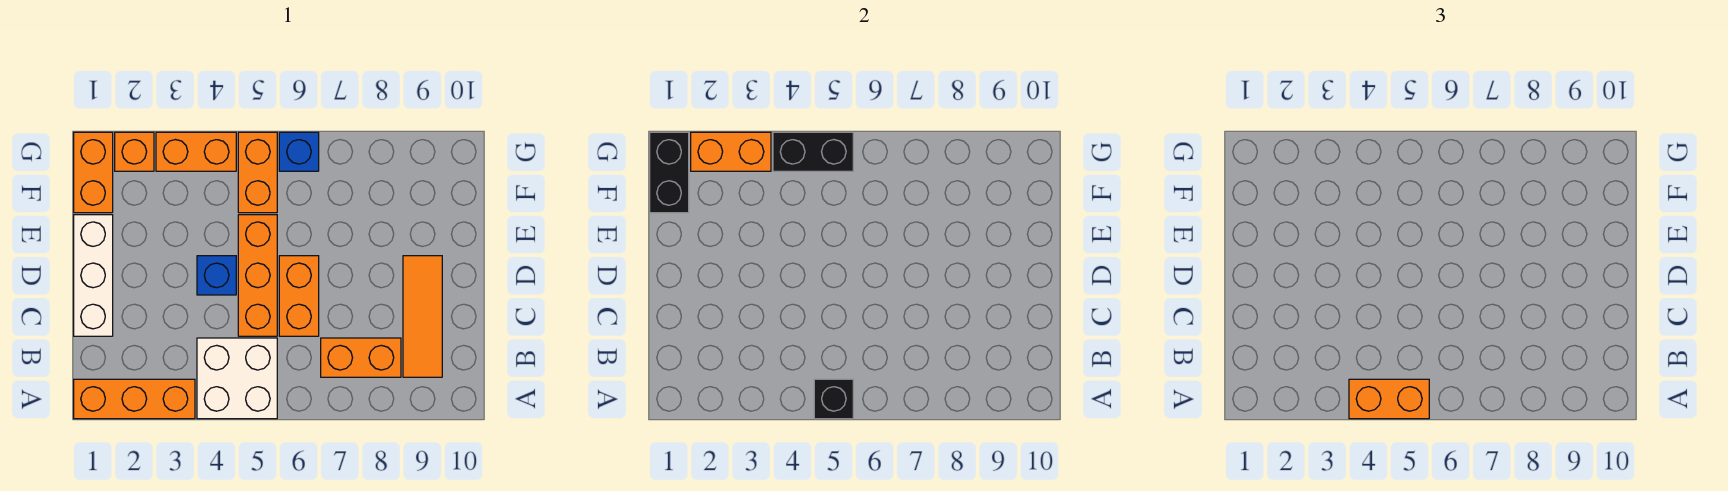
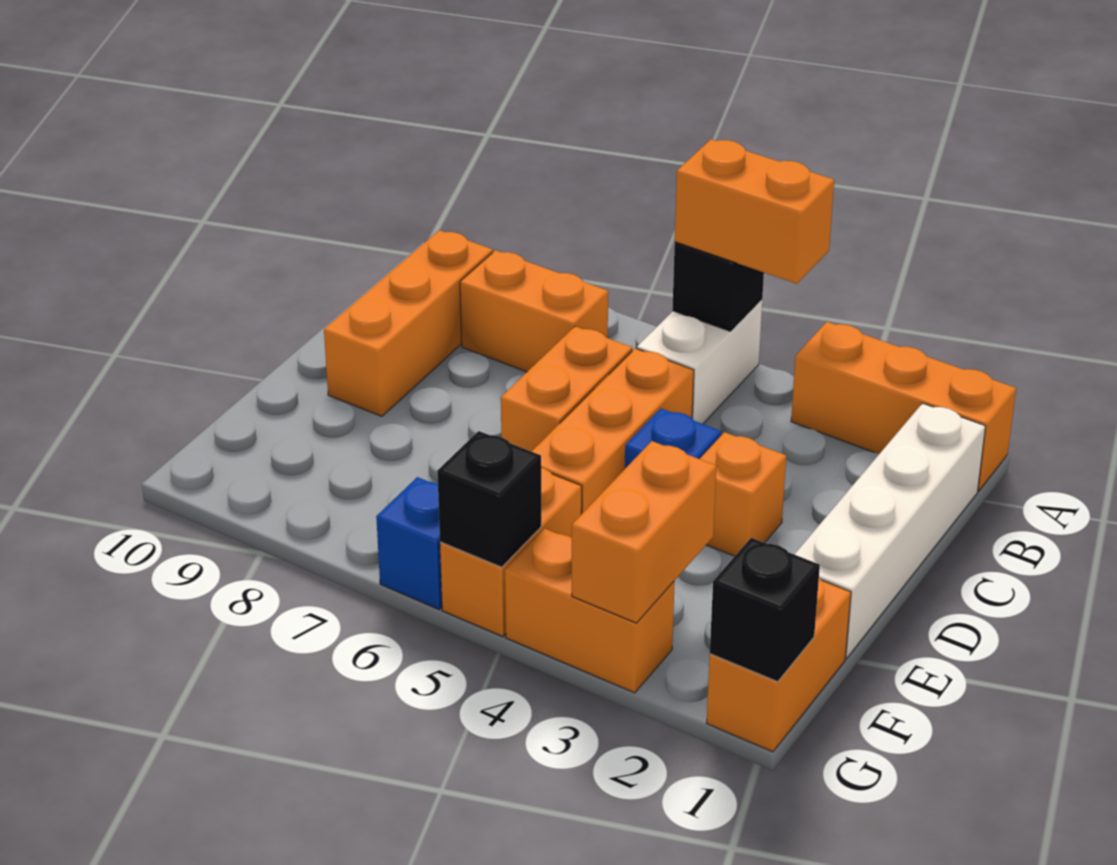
white brick A4:B5 level 1 -> white brick A5:B5 level 1
orange tile B9:D9 level 1 -> orange brick B9:D9 level 1
white brick C1:E1 level 1 -> white brick B1:E1 level 1
black brick F1:G1 level 2 -> black brick G1 level 2
orange brick G2 level 1 -> orange brick D3 level 1
orange brick G2:G3 level 2 -> orange brick F3:G3 level 2
black brick G4:G5 level 2 -> black brick G5 level 2

